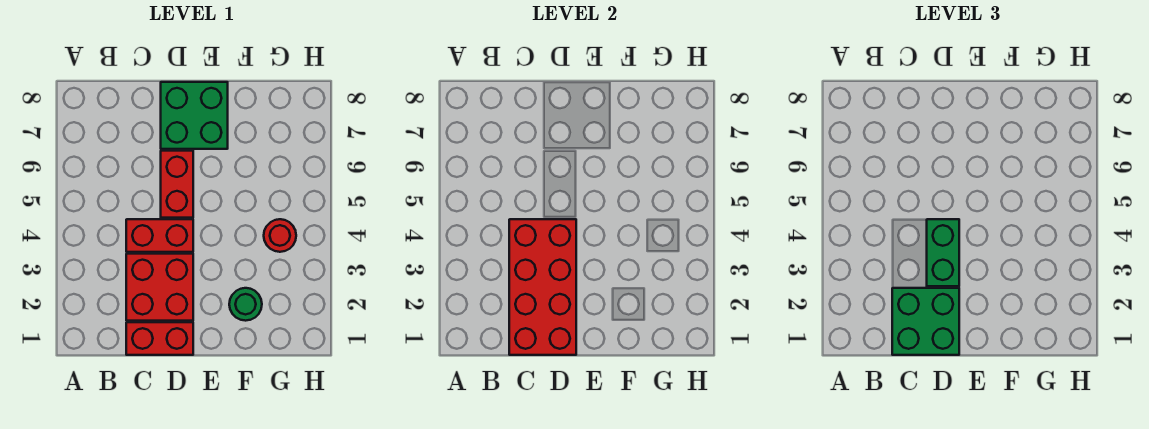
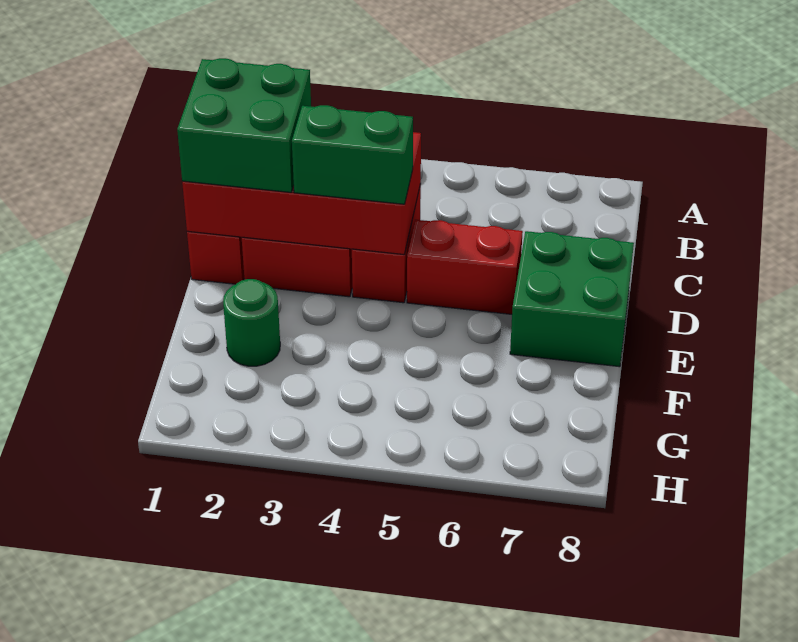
red round brick G4 level 1 -> none

